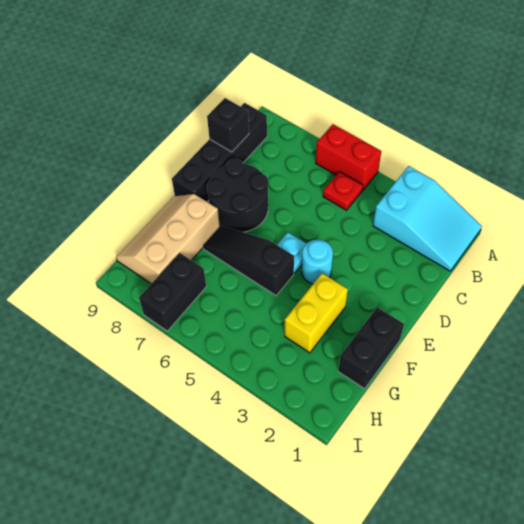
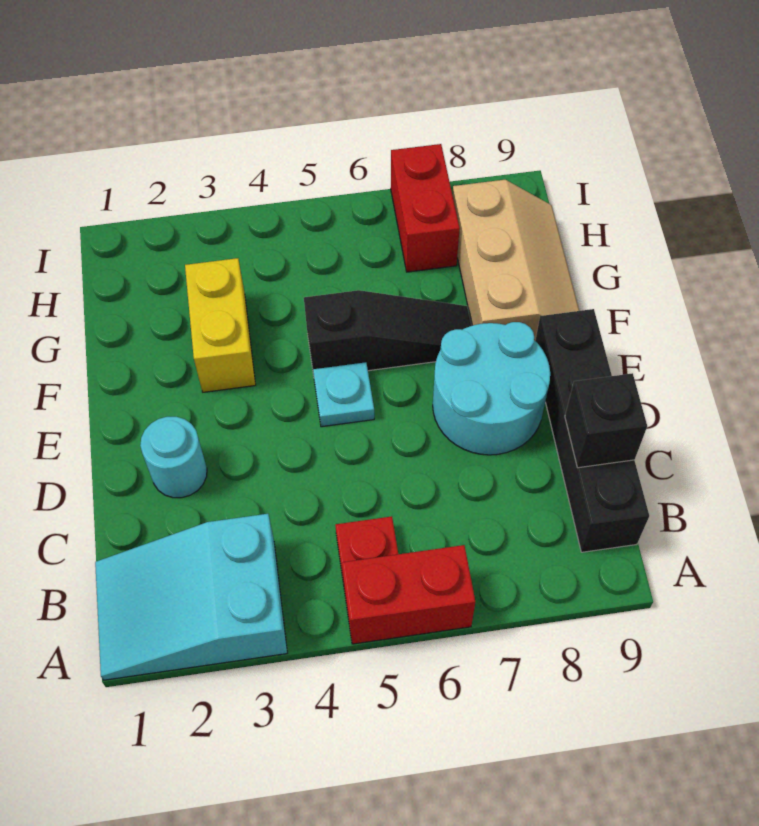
black round brick D7:E8 level 1 -> cyan round brick D7:E8 level 1
cyan round brick E4 level 1 -> cyan round brick D2 level 1
black brick F1:G1 level 1 -> none
black brick H7:I7 level 1 -> red brick H7:I7 level 1

